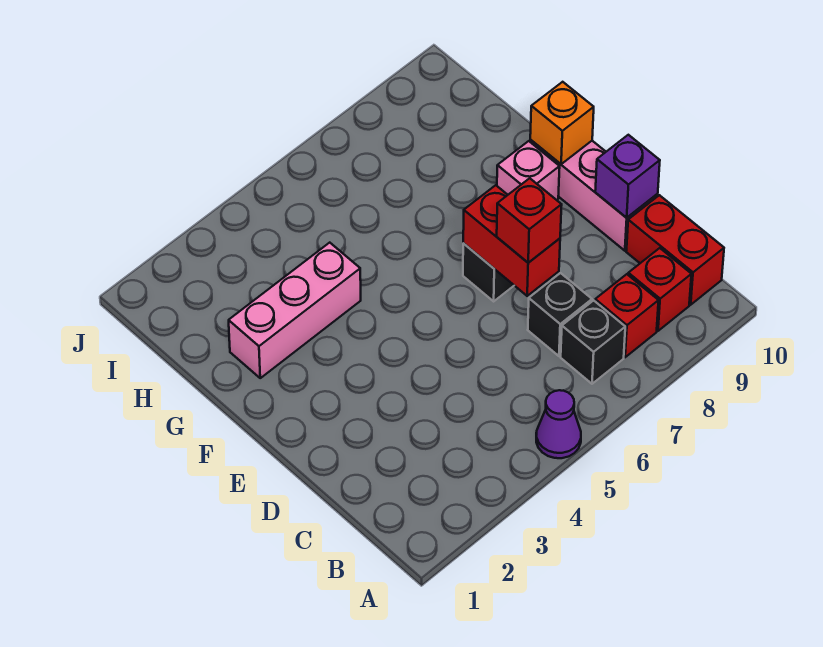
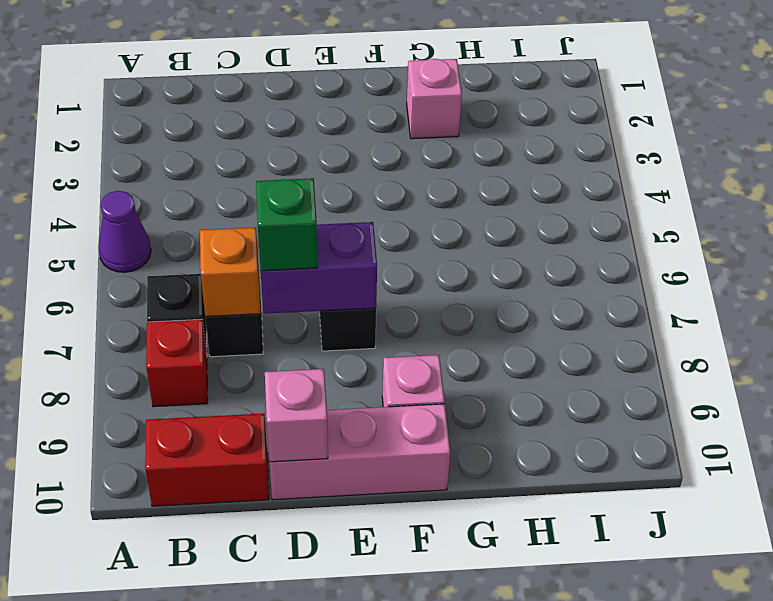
red brick B9 level 1 -> none
red brick D7:E7 level 2 -> purple brick D7:E7 level 2
red brick D7 level 3 -> green brick D7 level 3
purple brick D10 level 2 -> pink brick D10 level 2
orange brick F10 level 2 -> orange brick C7 level 2
pink brick G2:G4 level 1 -> pink brick G2 level 1

